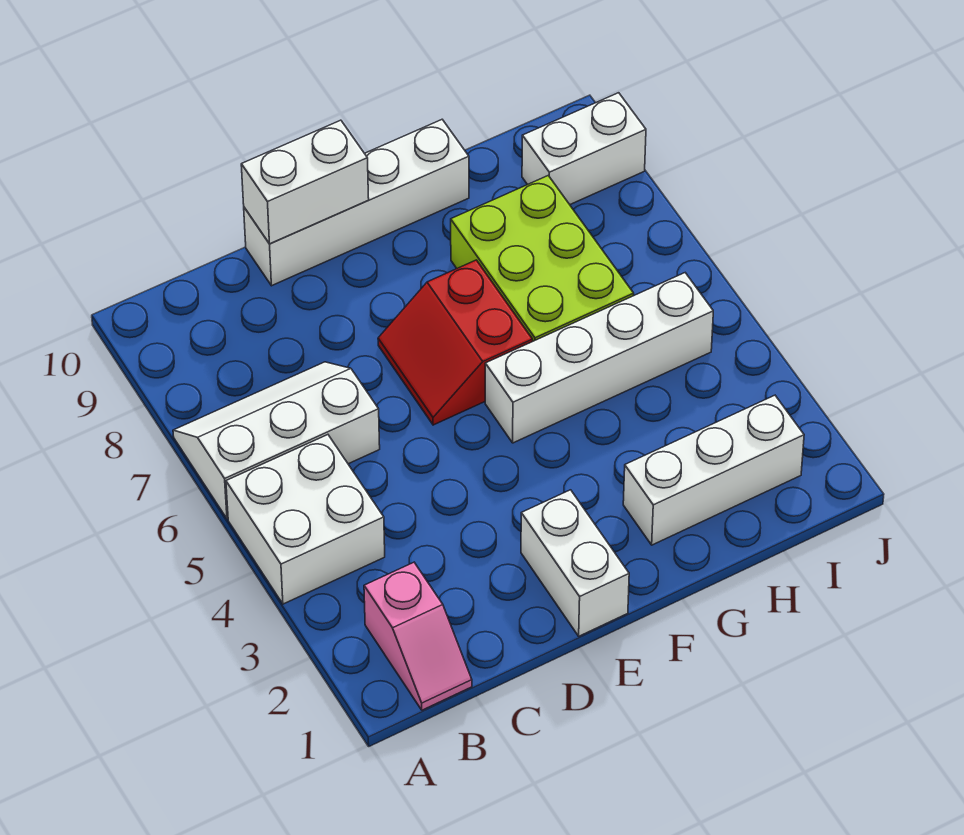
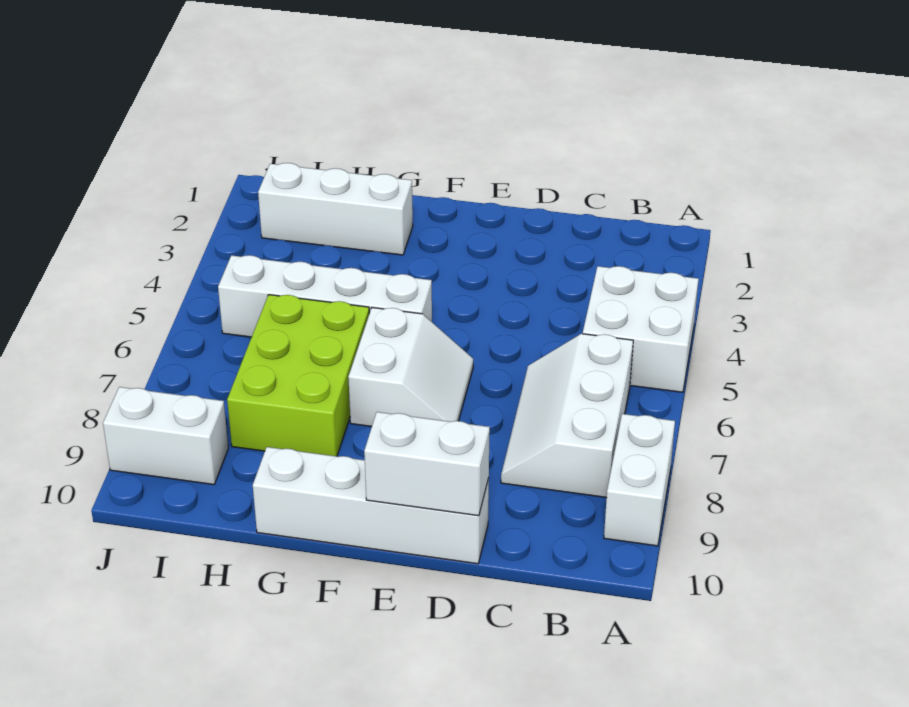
white slope A6:C7 level 1 top 6 -> white slope B6:C8 level 1 top B
pink slope B1:B2 level 1 top 2 -> none
white brick E1:E2 level 1 -> white brick A8:A9 level 1
red slope E6:F7 level 1 top F -> white slope E6:F7 level 1 top F

